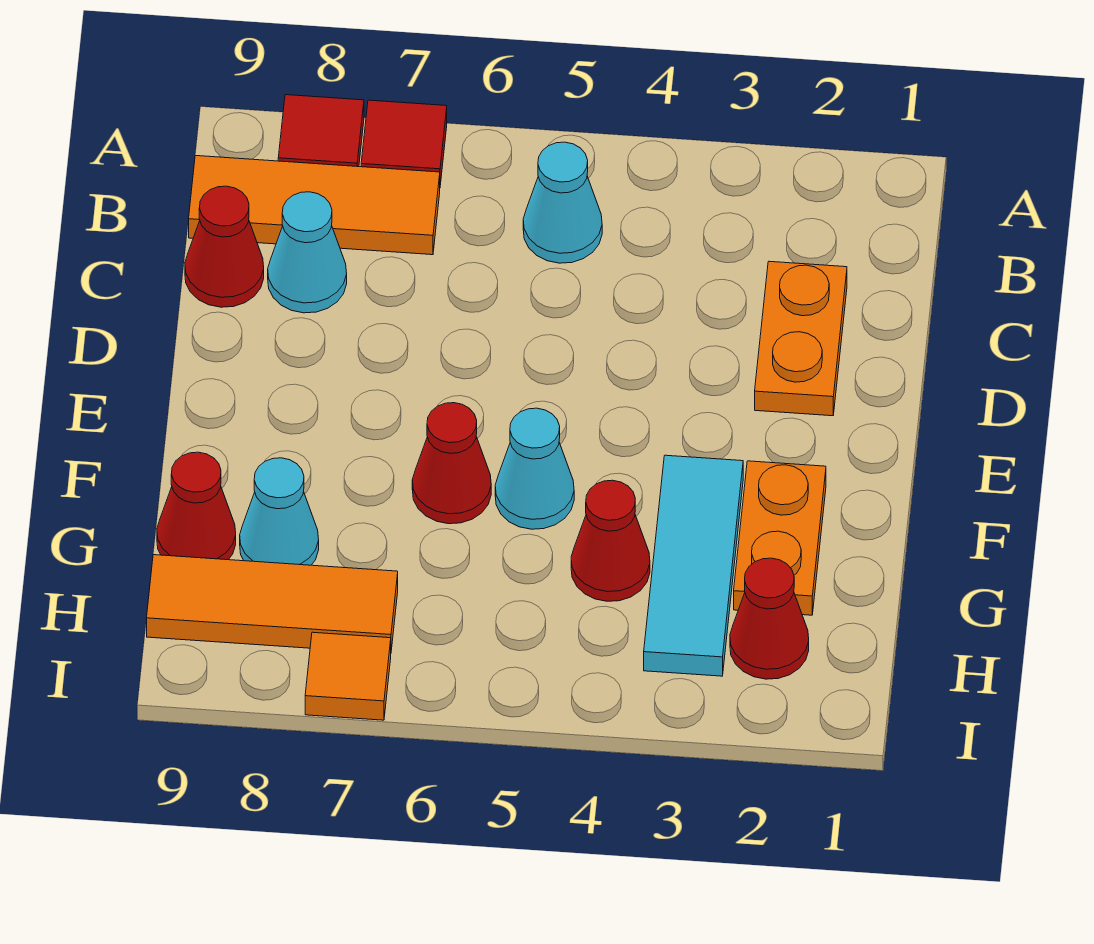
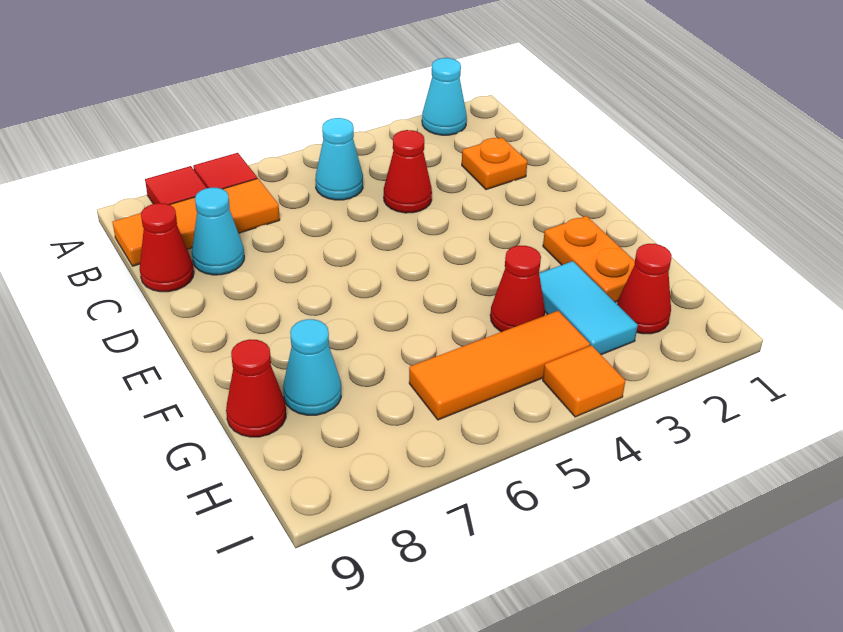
orange plate C2:D2 level 1 -> orange plate C2 level 1
cyan tile F3:H3 level 1 -> cyan tile G3:H3 level 1
cyan cone F5 level 1 -> cyan cone A2 level 1
red cone F6 level 1 -> red cone C4 level 1
orange tile H7:H9 level 1 -> orange tile H4:H6 level 1
orange tile I7 level 1 -> orange tile I4 level 1

